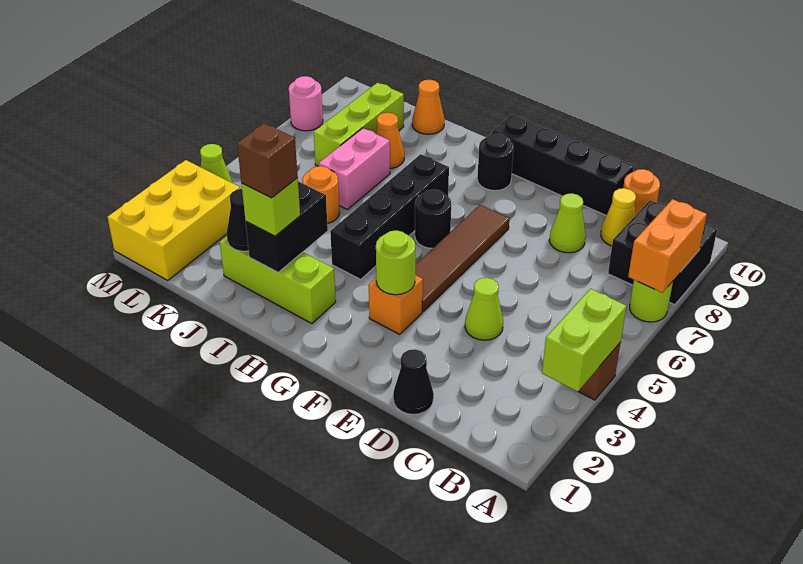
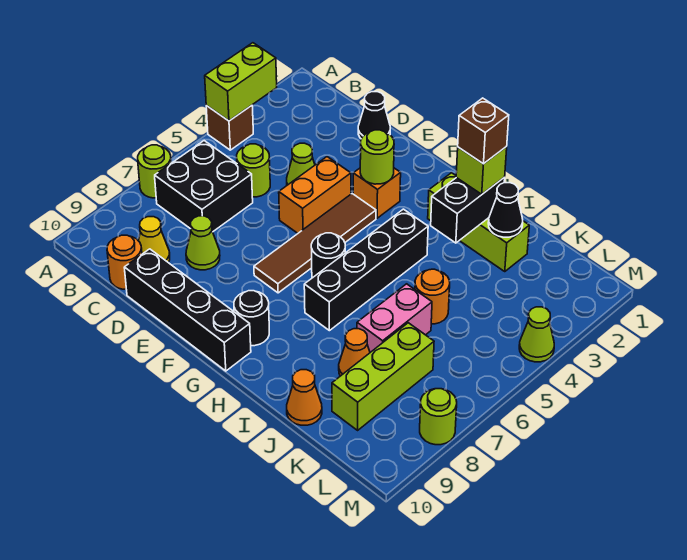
orange brick A7:A8 level 2 -> orange brick E4:E5 level 1
black brick A8:B9 level 1 -> black brick B6:C7 level 1
none -> lime round brick C5 level 1
yellow brick L1:M3 level 1 -> none
pink round brick M8 level 1 -> lime round brick M8 level 1

